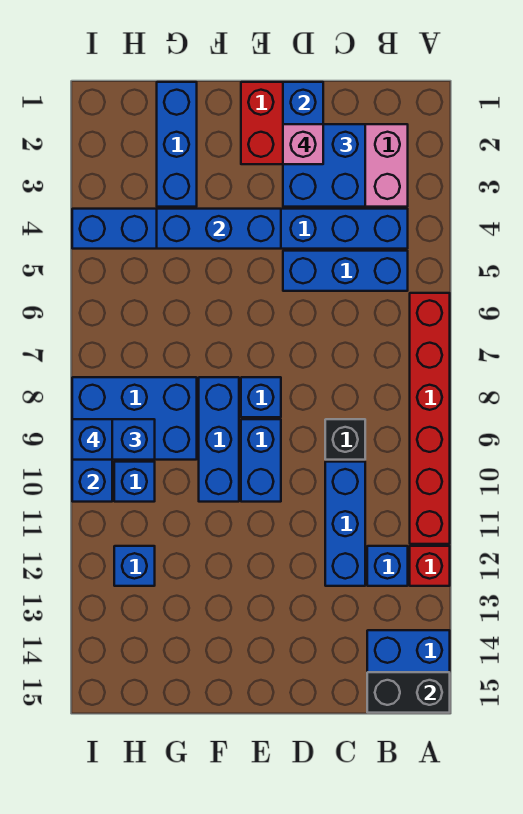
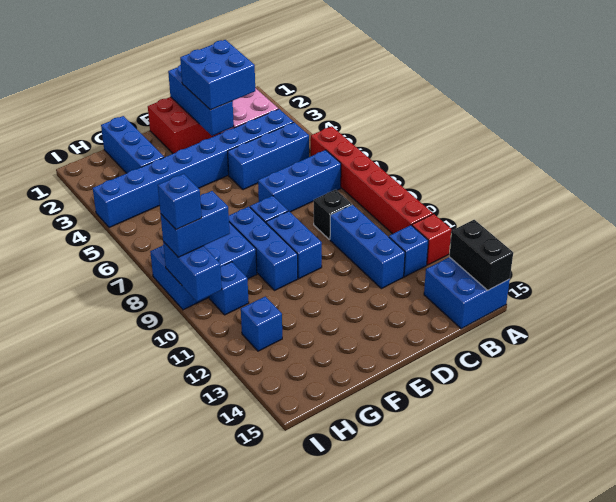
black brick A15:B15 level 2 -> black brick A14:A15 level 2
pink brick D2 level 4 -> none
blue brick E4:G4 level 2 -> blue brick B7:D7 level 1

